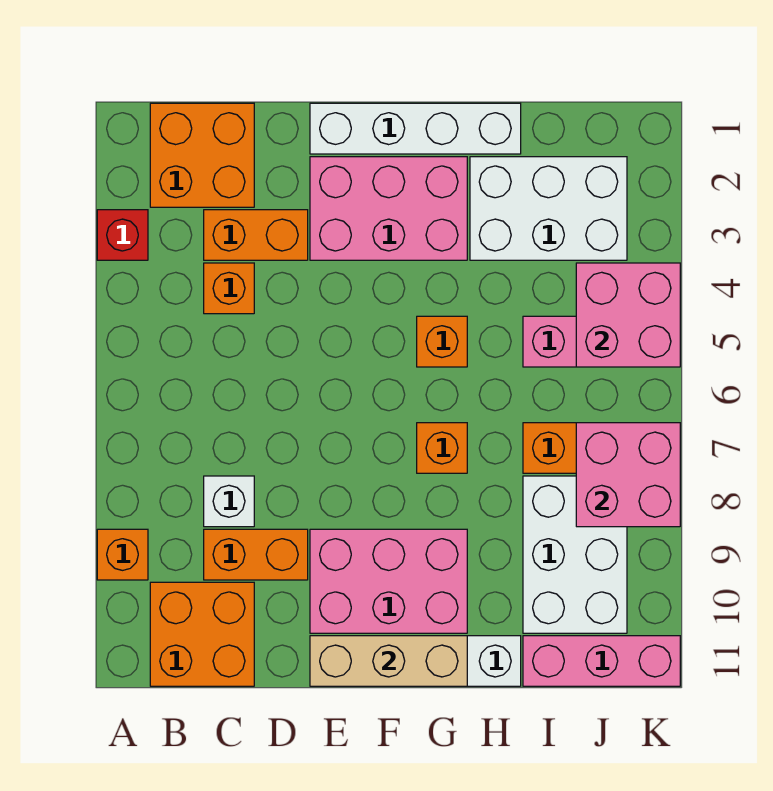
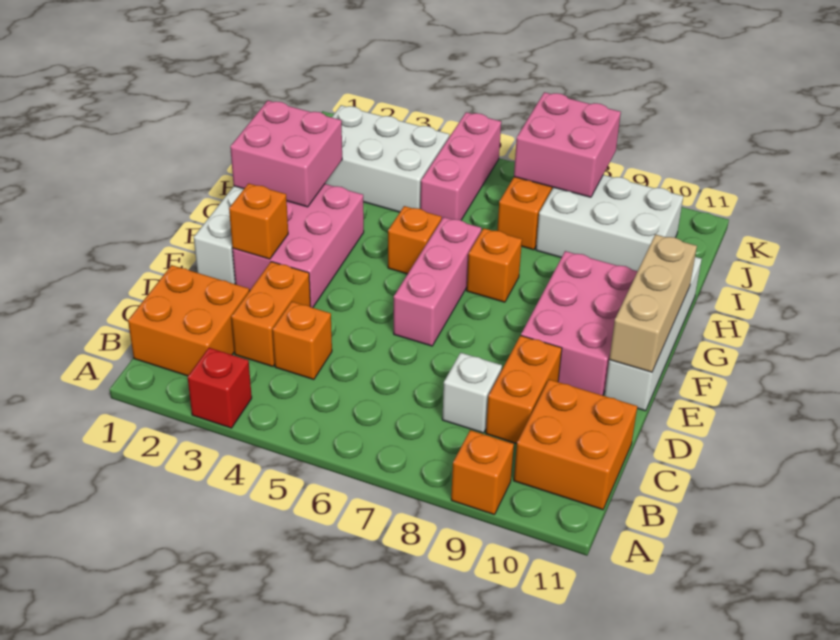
none -> orange brick E2 level 2
white brick H2:J3 level 1 -> white brick I2:J4 level 1
pink brick I11:K11 level 1 -> pink brick E6:G6 level 1
pink brick J4:K5 level 2 -> pink brick G1:H2 level 2

